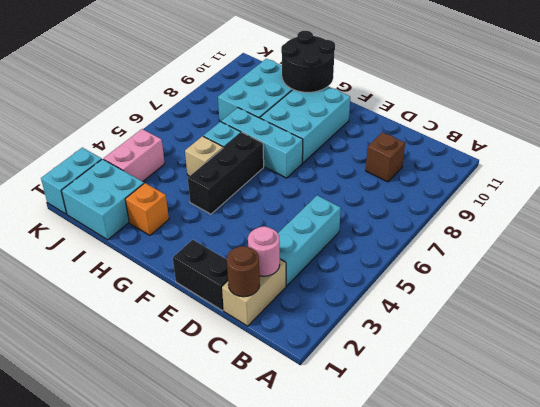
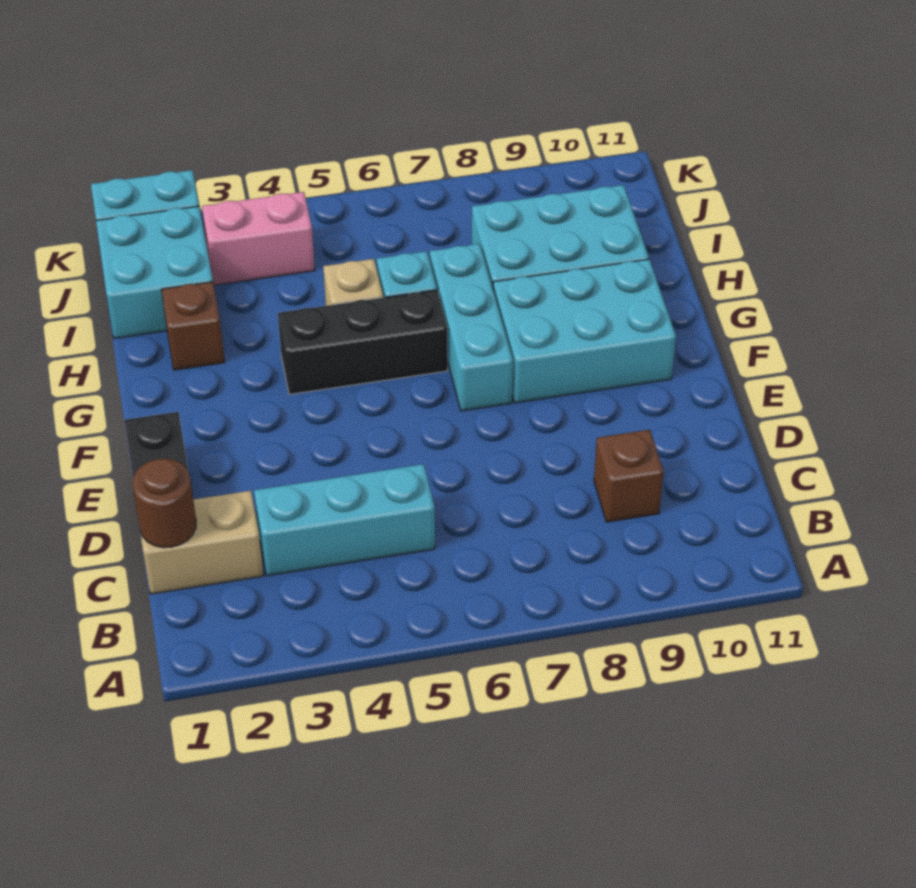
pink round brick C2 level 2 -> none
black round brick G10:H11 level 2 -> none
orange brick H2 level 1 -> brown brick H2 level 1

